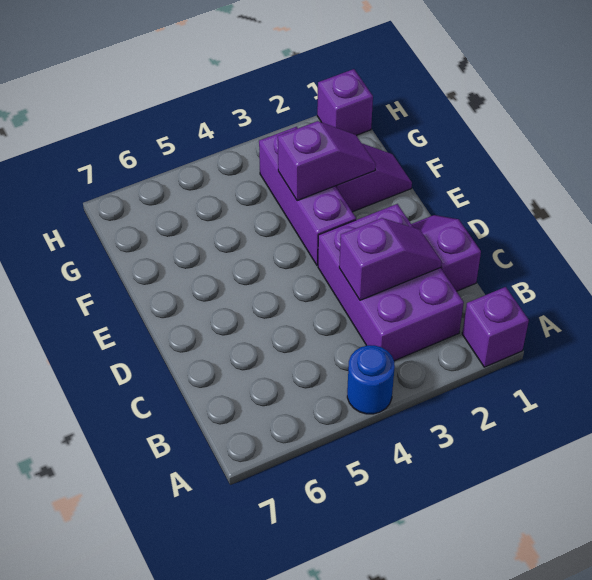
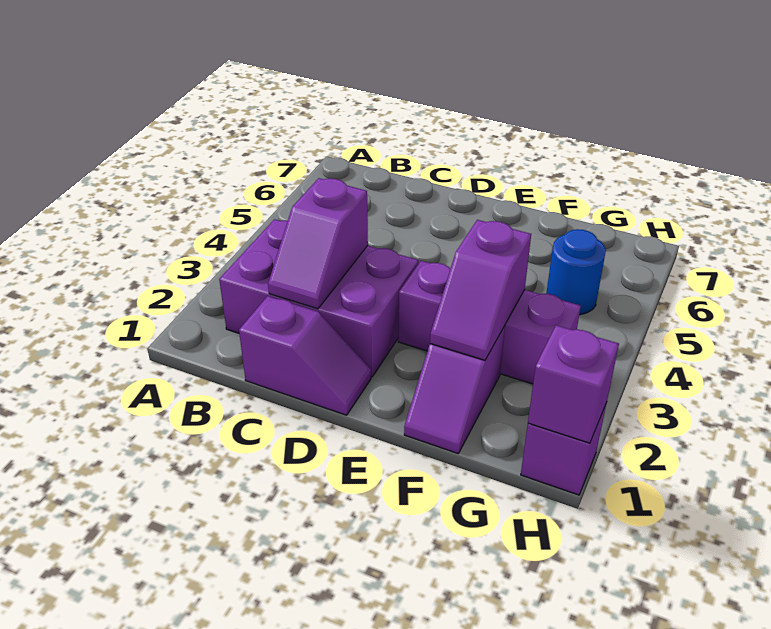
purple brick A1 level 1 -> purple brick H1 level 2
blue round brick A4 level 1 -> blue round brick G5 level 1

